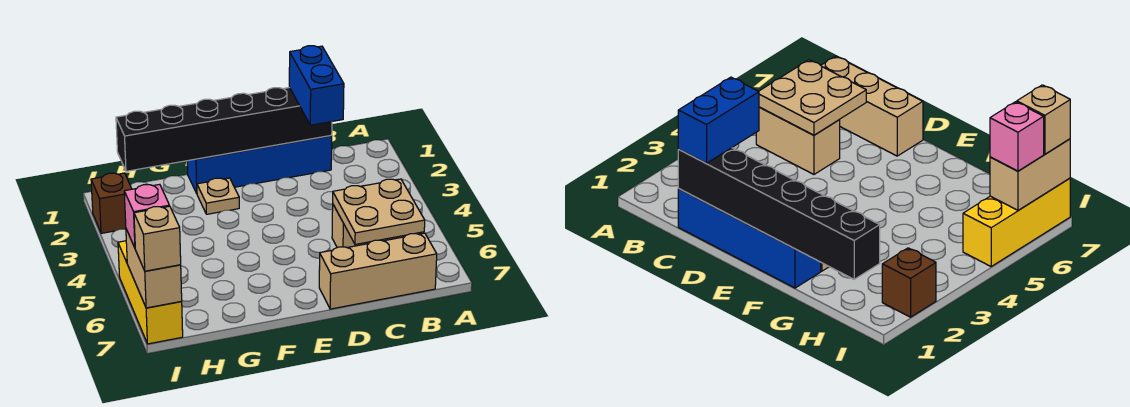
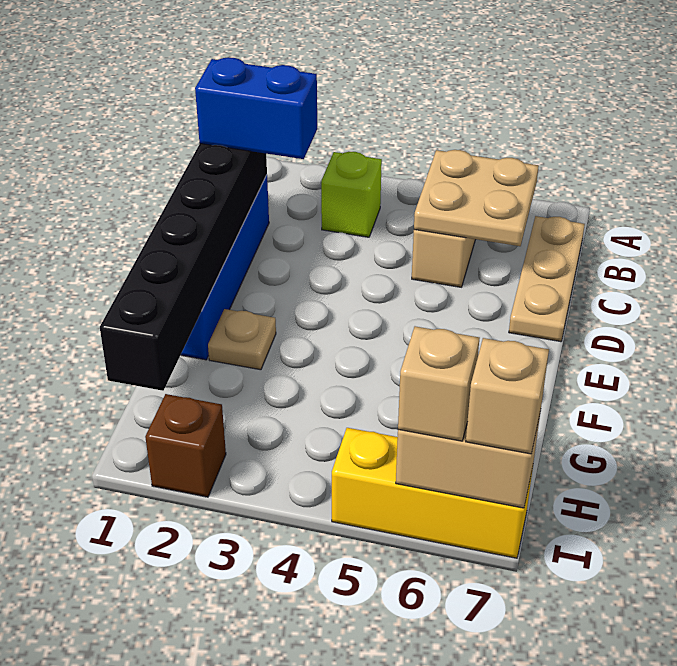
none -> lime brick B3 level 1
tan brick B7:D7 level 1 -> tan plate B7:D7 level 1
pink brick I6 level 3 -> tan brick I6 level 3

